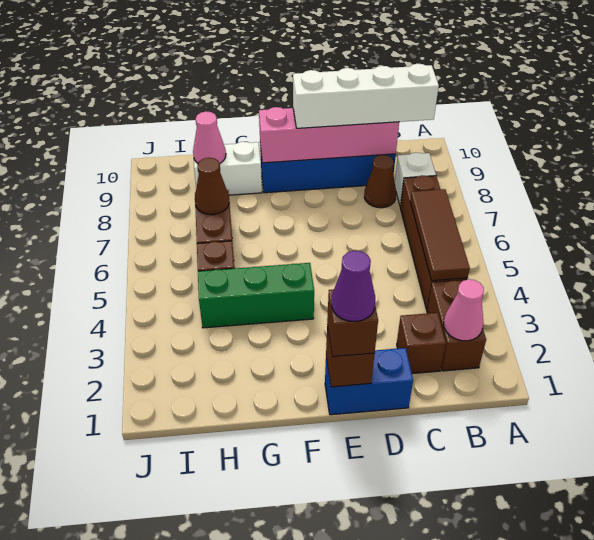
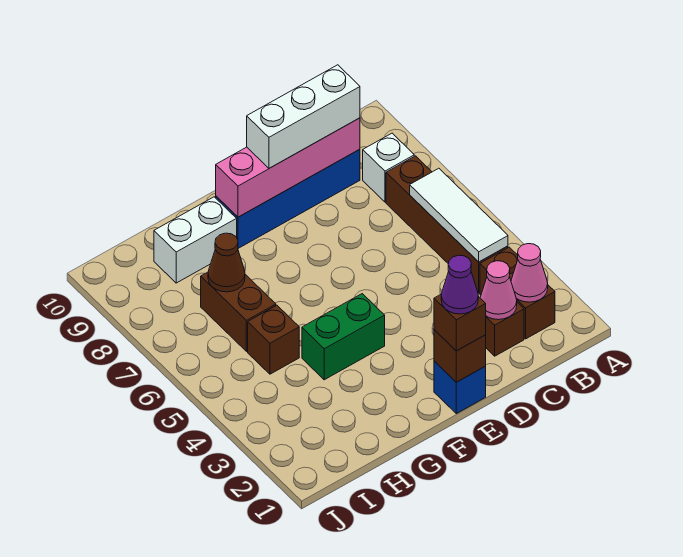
brown tile B4:B6 level 2 -> white tile B4:B6 level 2
white brick B9:E9 level 3 -> white brick C9:E9 level 3
brown cone C8 level 1 -> none
blue brick D1:E1 level 1 -> blue brick E1 level 1
green brick F4:H4 level 1 -> green brick F4:G4 level 1
pink cone H9 level 2 -> pink cone C2 level 2

